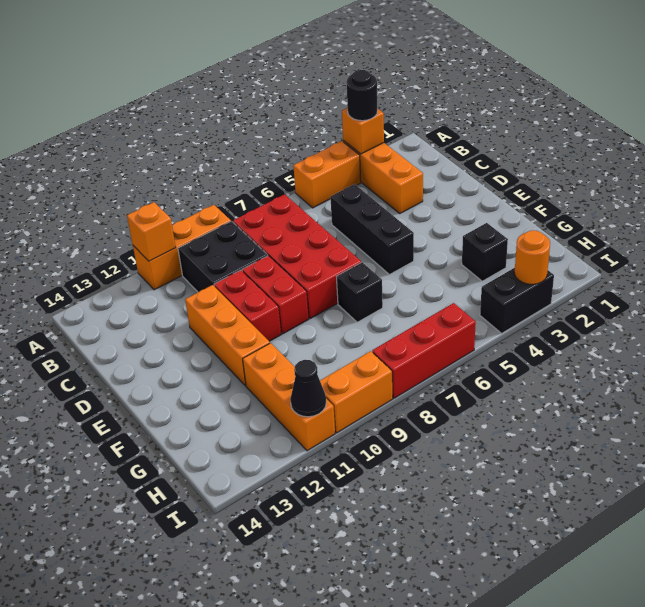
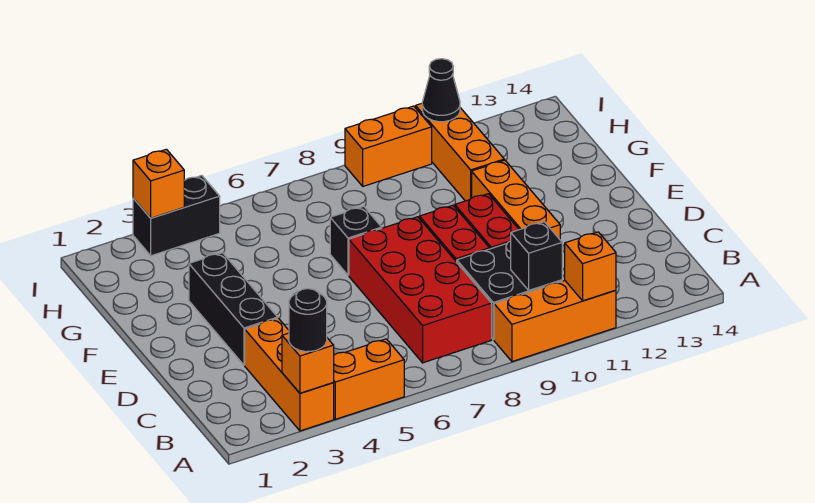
black brick C5:E5 level 1 -> black brick D3:F3 level 1
black brick G3 level 1 -> black brick B10 level 2
orange round brick I3 level 2 -> orange brick I3 level 2
red brick I6:I8 level 1 -> none

